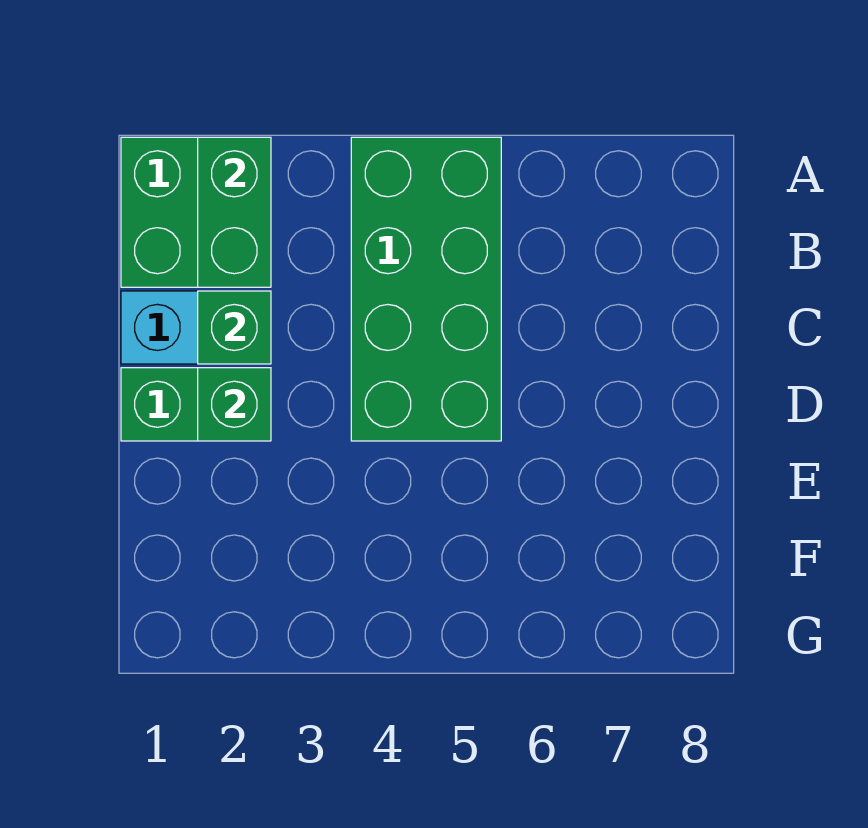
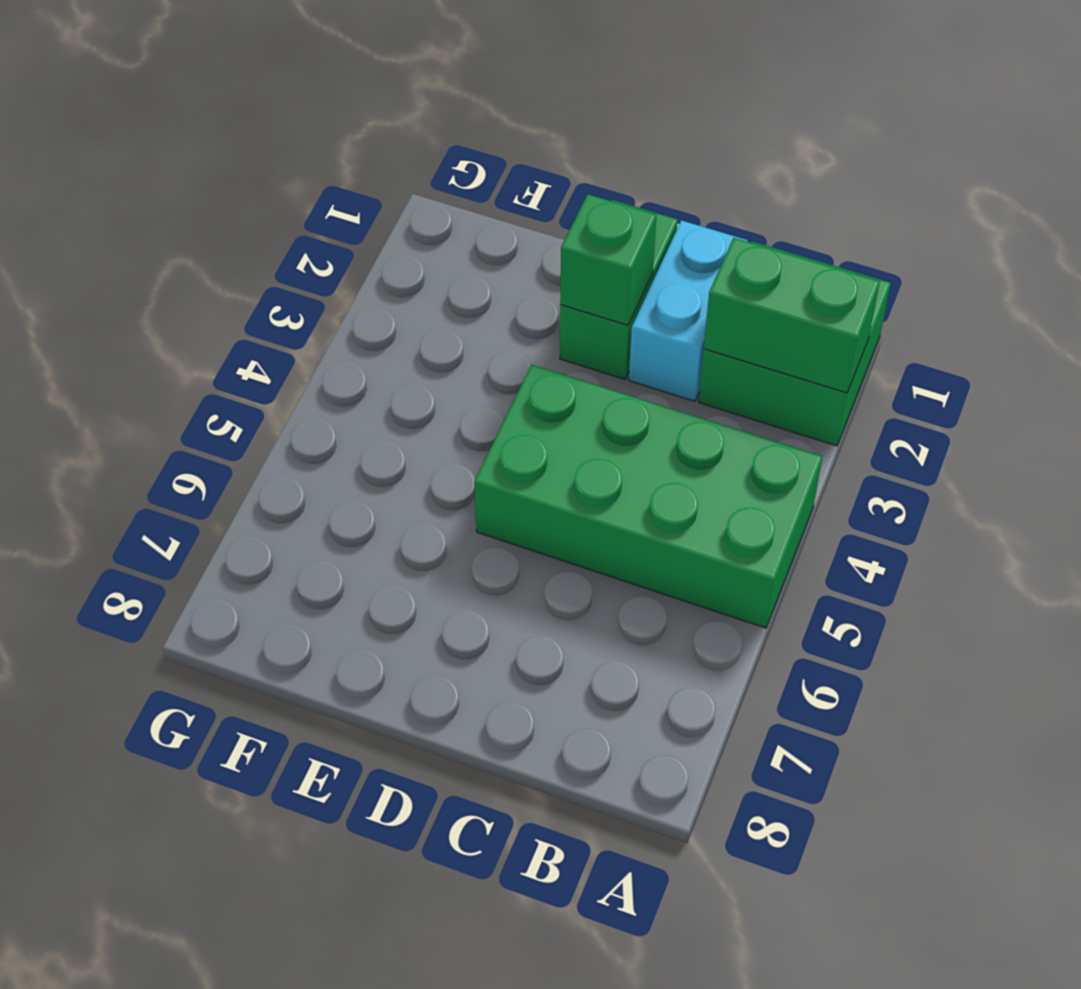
green brick C2 level 2 -> none

